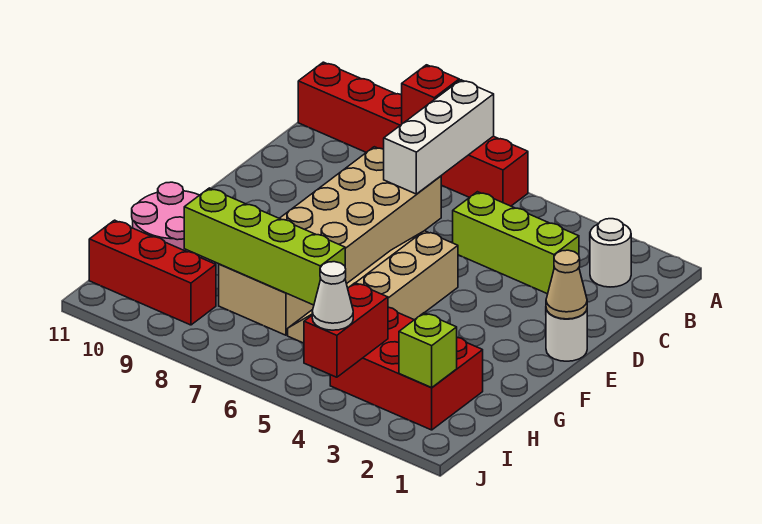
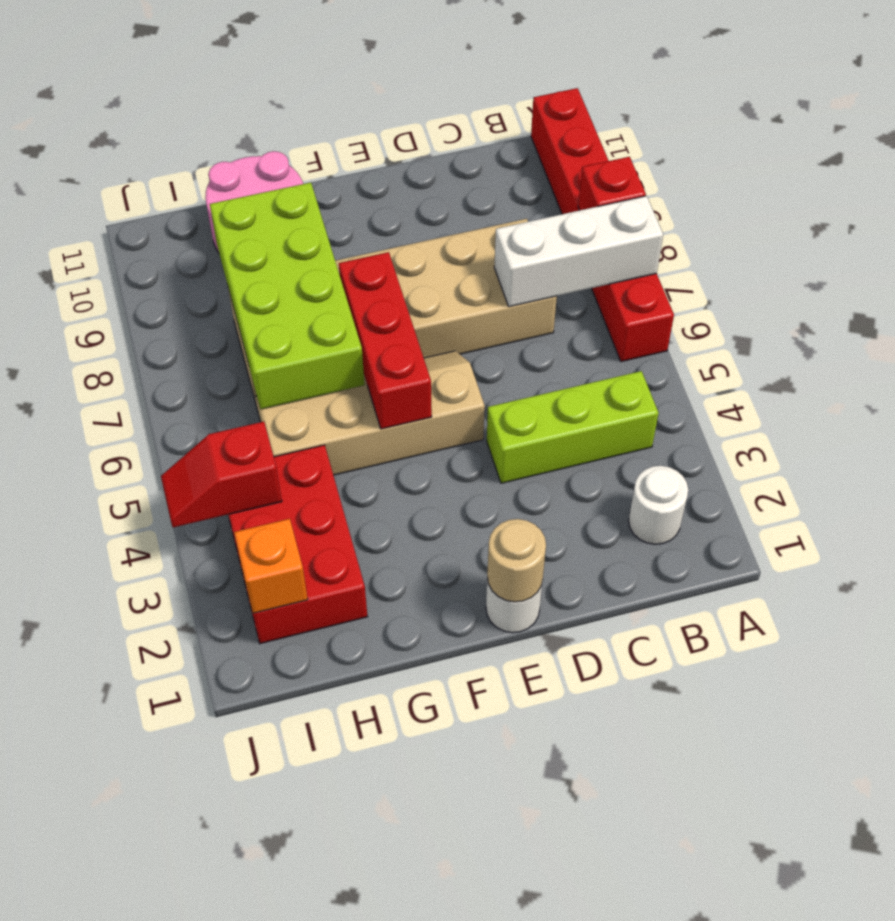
lime brick C3:C5 level 1 -> lime brick B4:D4 level 1
tan cone E1 level 2 -> tan round brick E1 level 2
lime brick H6:H9 level 2 -> lime brick G6:H9 level 2
lime brick I2 level 2 -> orange brick I2 level 2
red brick I4:J4 level 2 -> red slope I4:J4 level 2 top I
red brick I9:I11 level 1 -> red brick F5:F7 level 2
white cone J4 level 3 -> none

